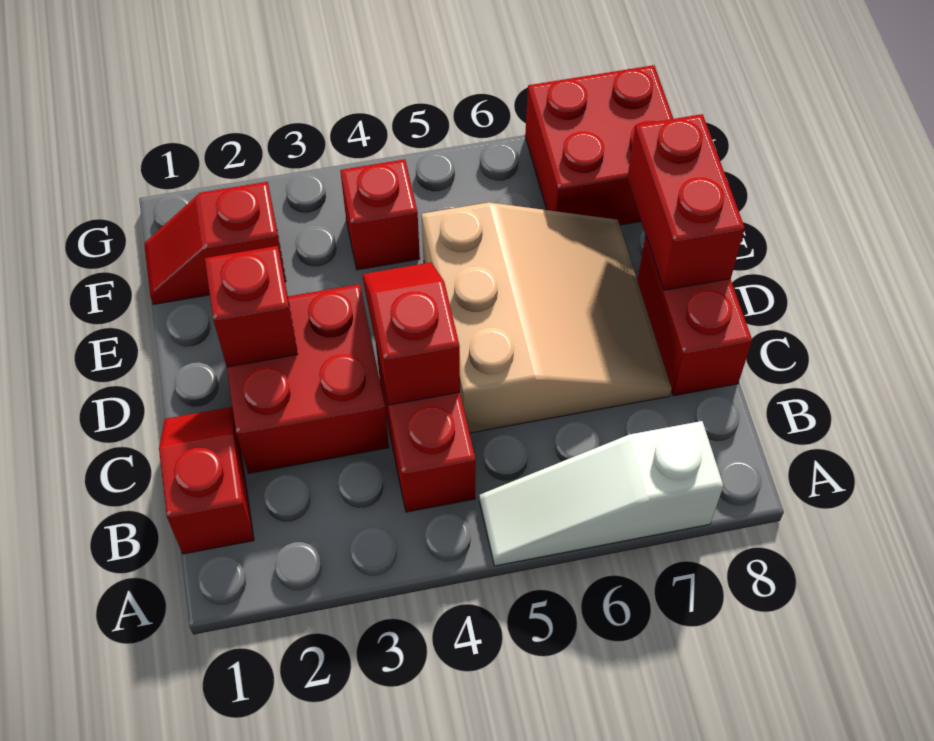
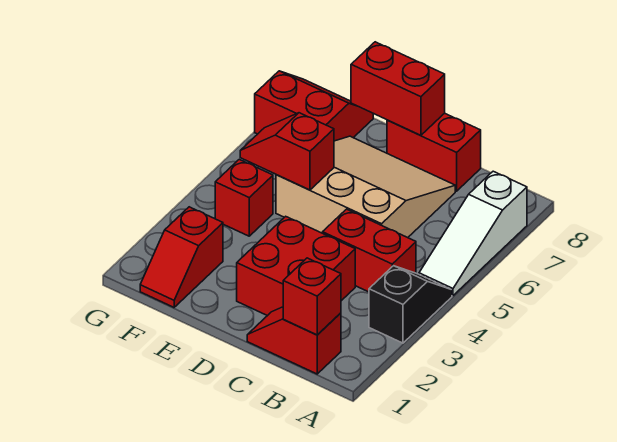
none -> black slope A3:A4 level 1 top 3
red slope C4:D4 level 2 top C -> red slope E5:F5 level 2 top E
red brick D2 level 2 -> red brick B1 level 2
red brick F7:G8 level 1 -> red slope F7:G8 level 1 top 7

